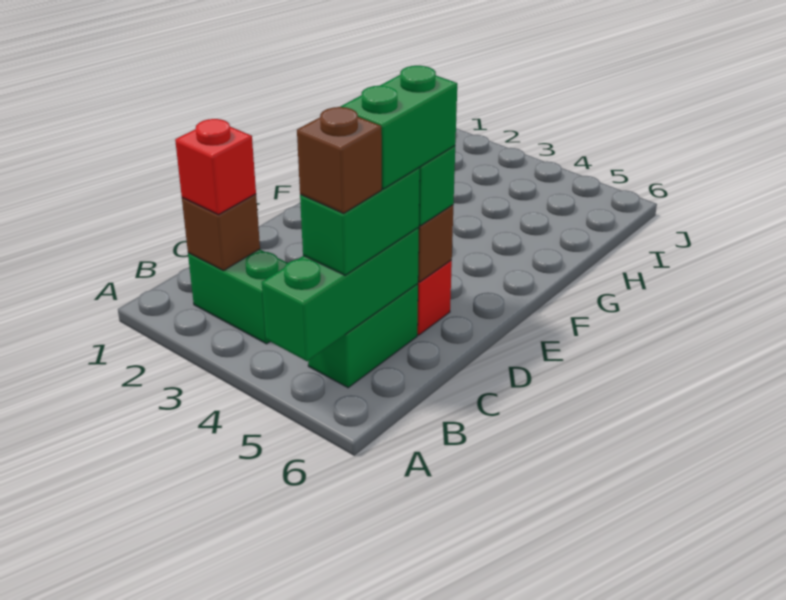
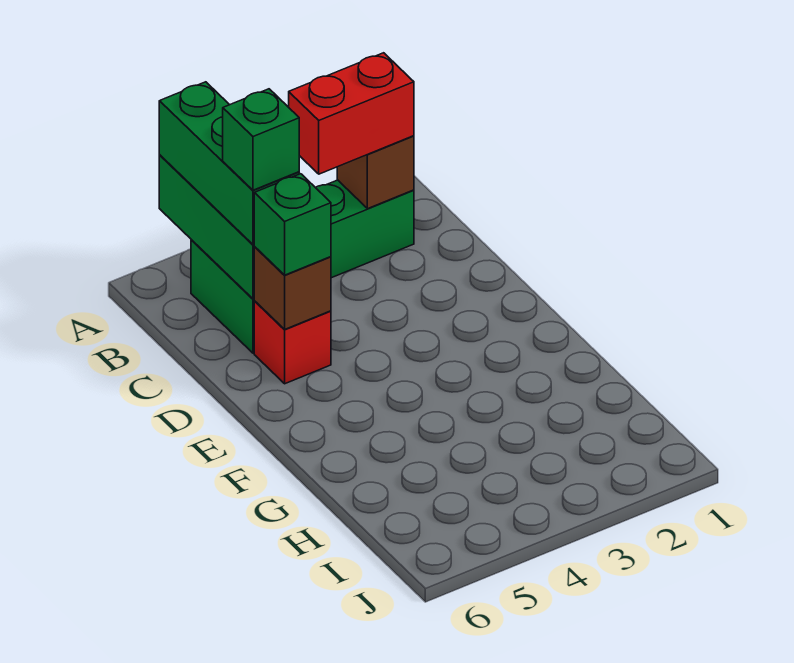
red brick B2 level 3 -> red brick B2:B3 level 3
green brick B5:C5 level 3 -> green brick A5:C5 level 3
brown brick B5 level 4 -> none
green brick C5:D5 level 4 -> green brick C5 level 4

